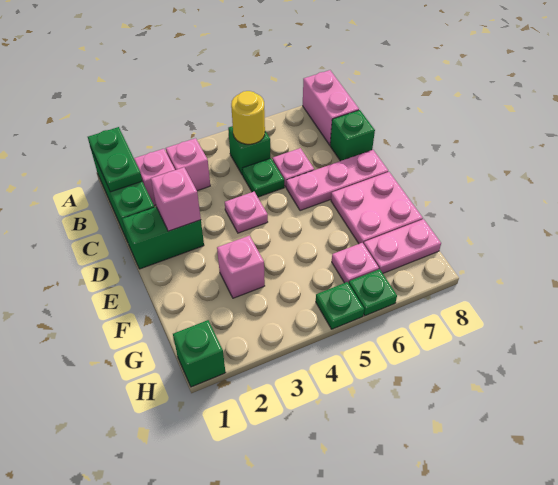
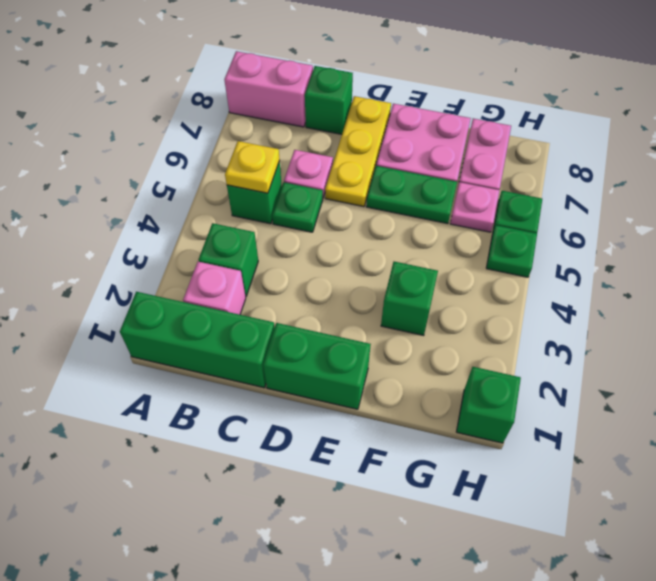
green plate A1:B1 level 2 -> green plate E6:F6 level 1
pink brick B3 level 1 -> green brick B3 level 1
yellow round brick B5 level 2 -> yellow plate B5 level 2
green brick D1:D2 level 1 -> green brick D1:E1 level 1
pink brick D2 level 2 -> none
pink plate D4 level 1 -> none
pink plate D6:D8 level 1 -> yellow plate D6:D8 level 1
pink brick F3 level 1 -> green brick F3 level 1

